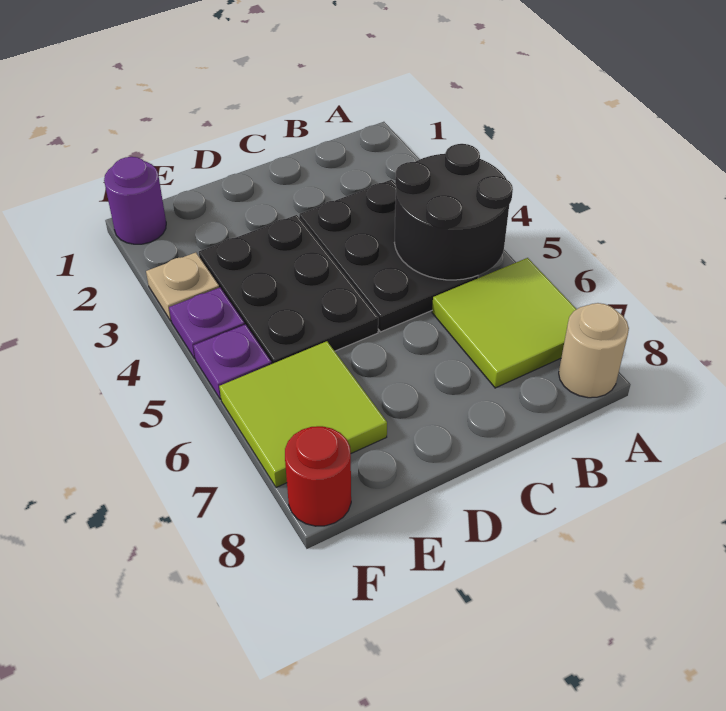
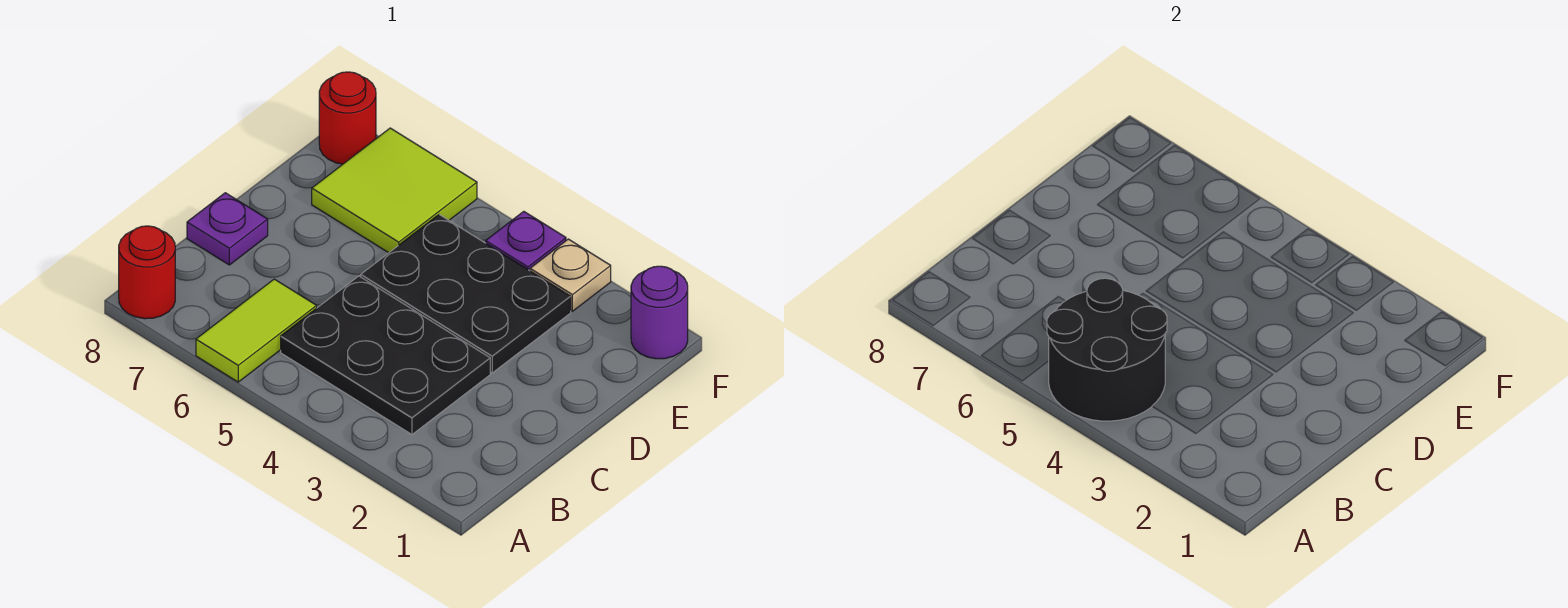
lime tile A6:B7 level 1 -> lime tile A6:B6 level 1
tan round brick A8 level 1 -> red round brick A8 level 1
purple plate F5 level 1 -> purple plate C8 level 1

